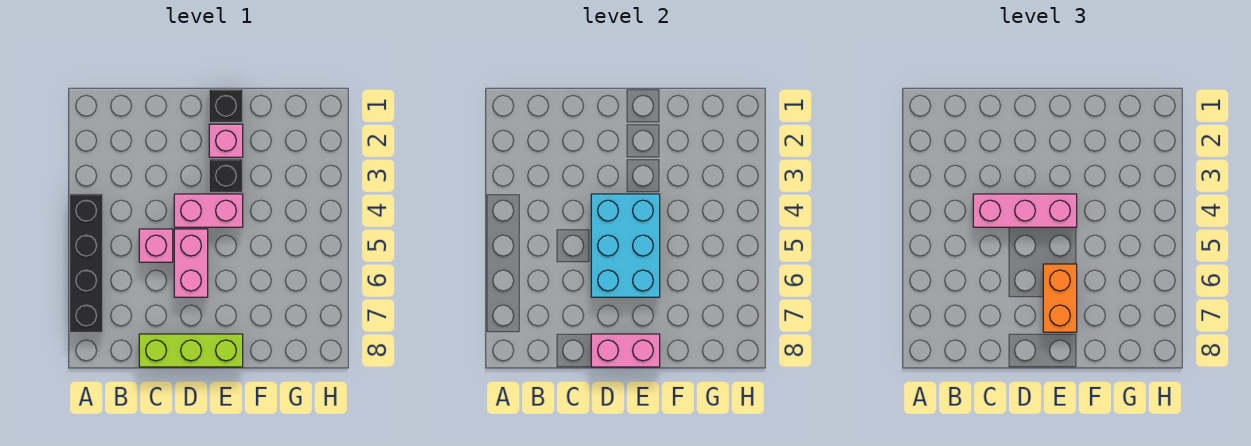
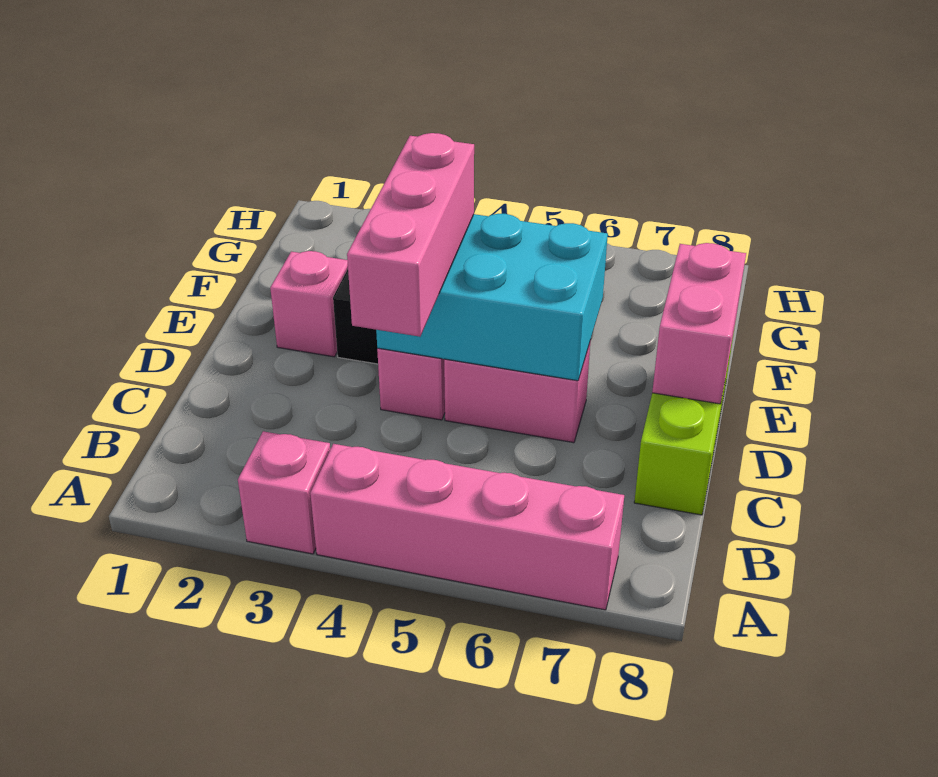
black brick A4:A7 level 1 -> pink brick A4:A7 level 1
pink brick C5 level 1 -> pink brick A3 level 1
black brick E1 level 1 -> none
orange brick E6:E7 level 3 -> none

